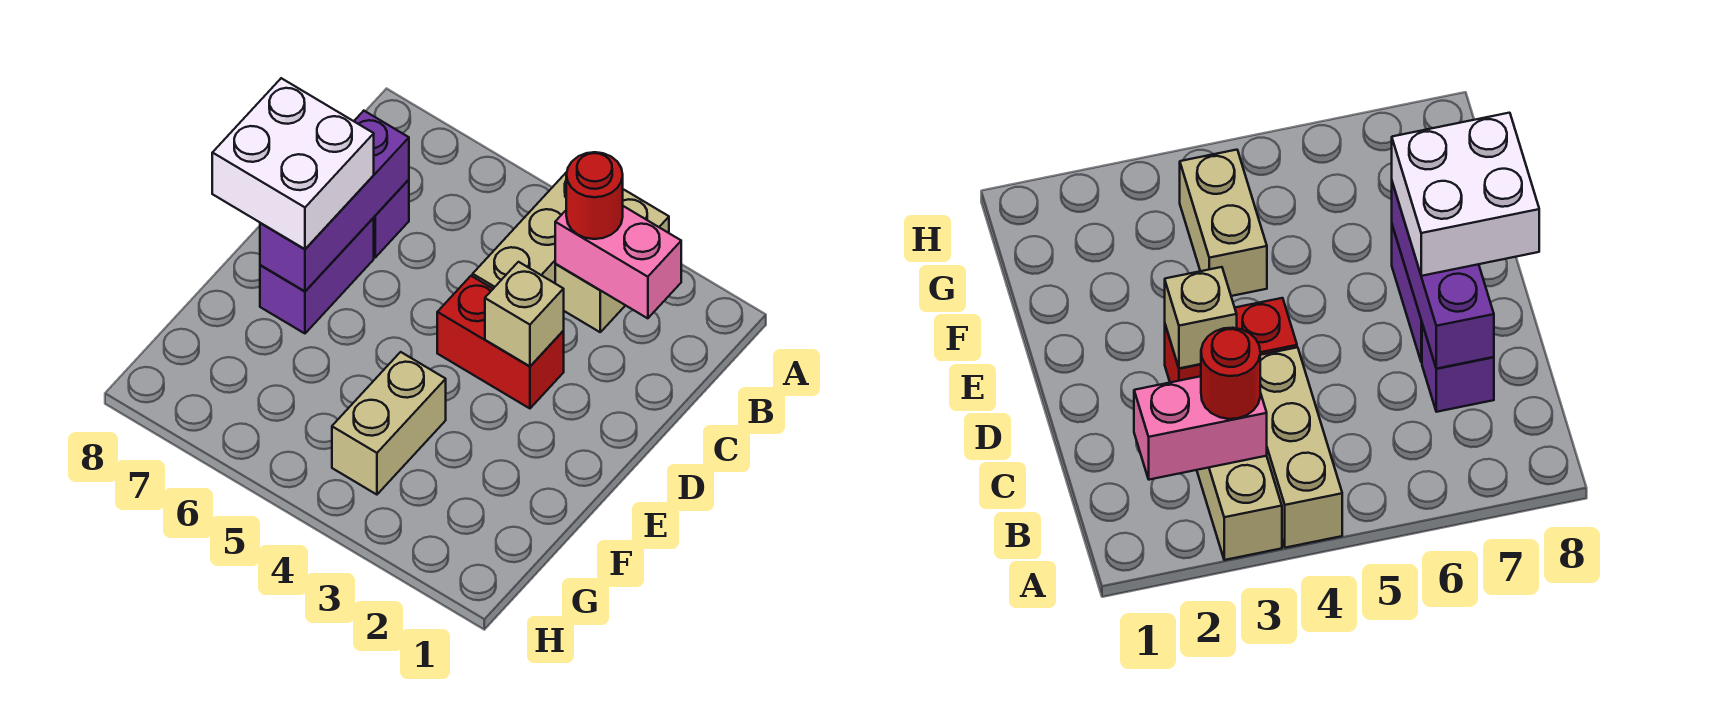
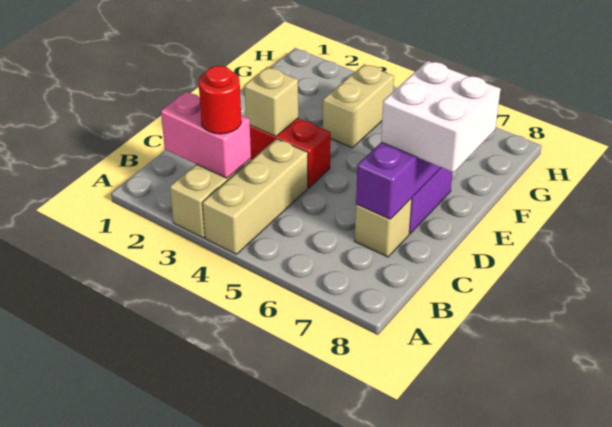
purple brick C7 level 1 -> tan brick C7 level 1

